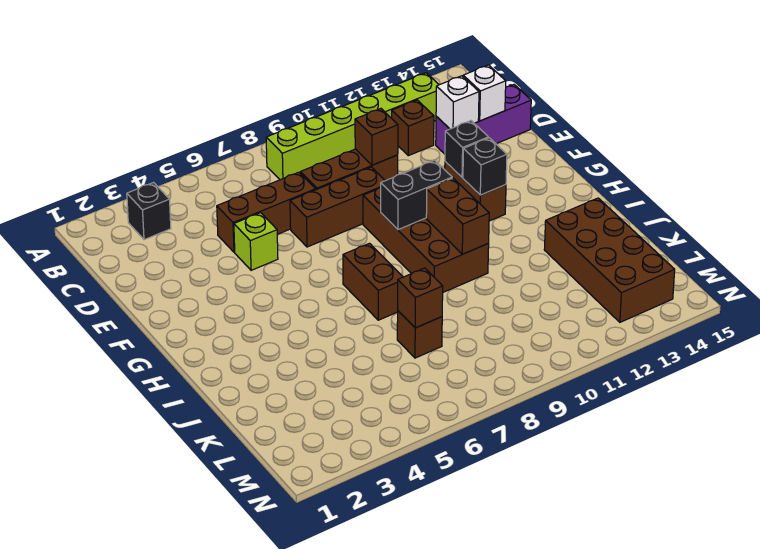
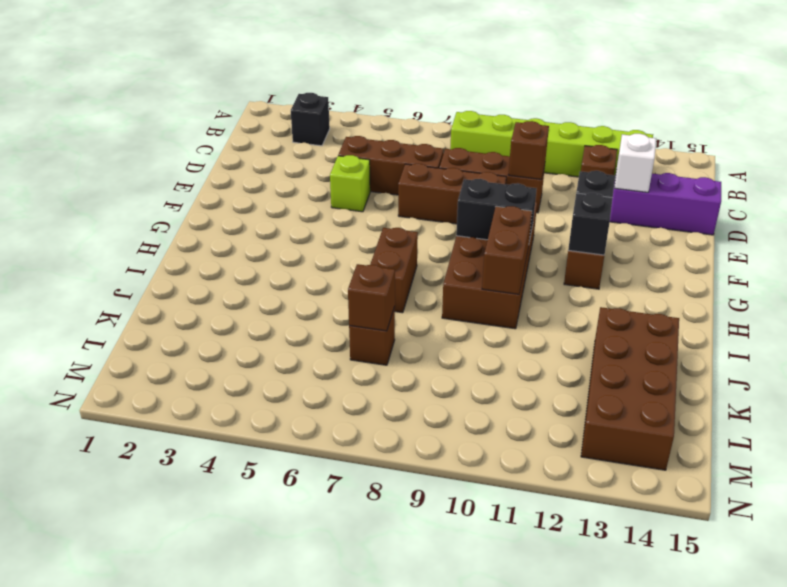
white brick D14 level 2 -> none

